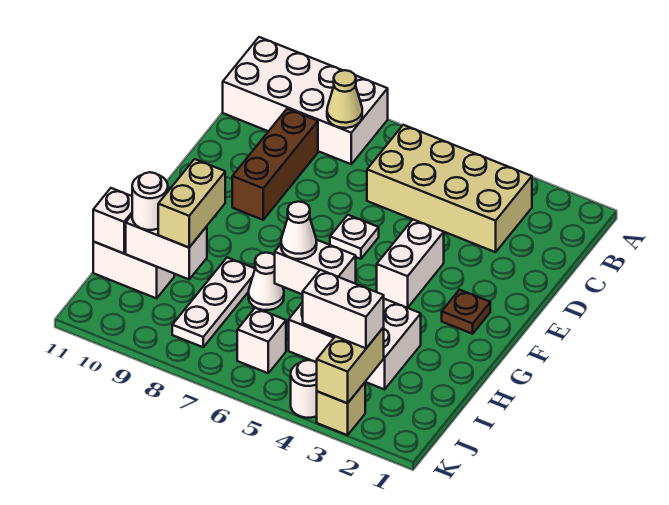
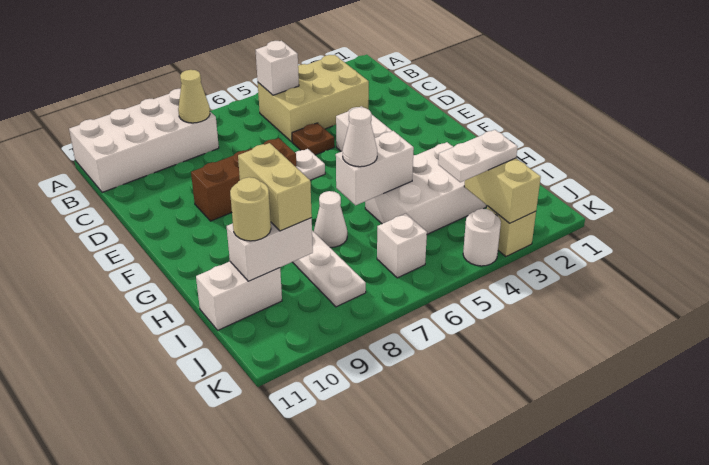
tan brick B3:C6 level 1 -> tan brick B3:C5 level 1
brown brick C9:E9 level 1 -> brown brick E7:E9 level 1
brown plate F2 level 1 -> brown plate D5 level 1
white round brick I10 level 3 -> tan round brick I10 level 3
white brick I11 level 2 -> white brick B5 level 2
white brick J3:J4 level 3 -> white plate J3:J4 level 3

